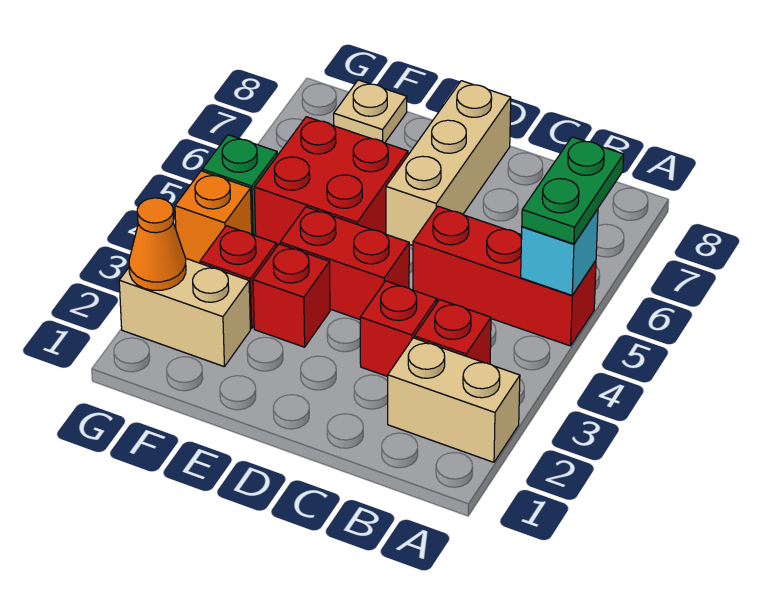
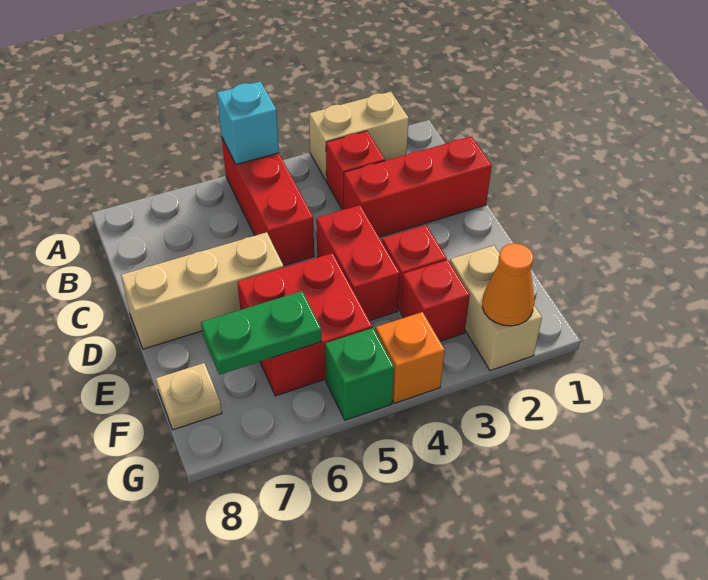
tan brick A2:B2 level 1 -> tan brick A2:A3 level 1
green plate A5:A6 level 3 -> green plate F6:F7 level 2
red brick C3 level 1 -> red brick C1:C3 level 1

